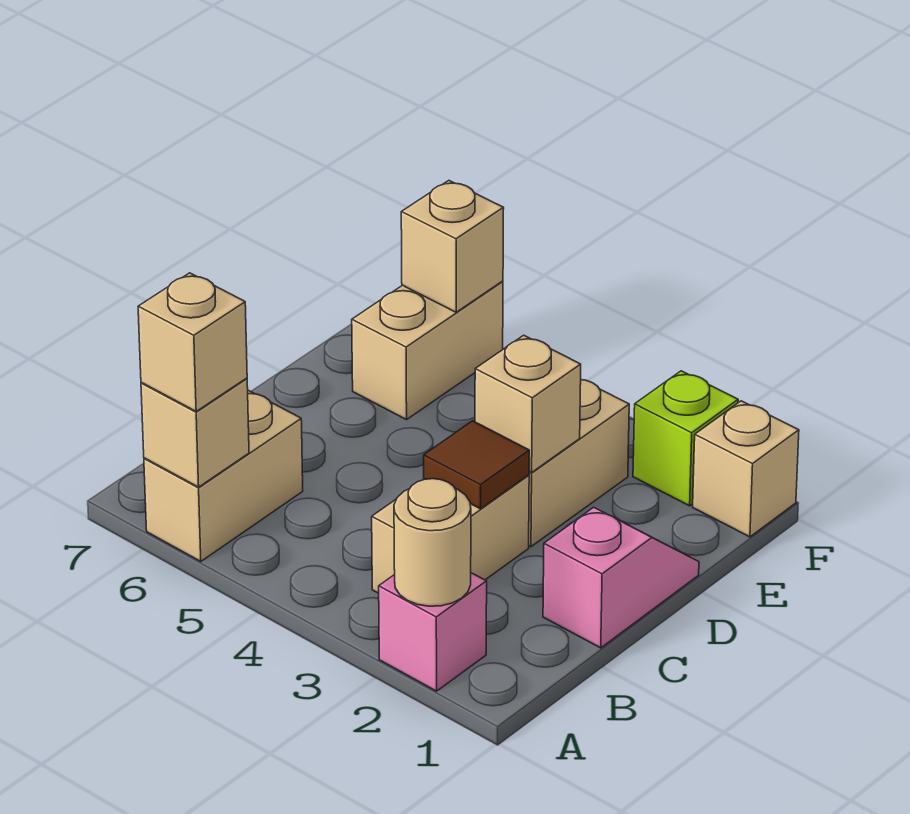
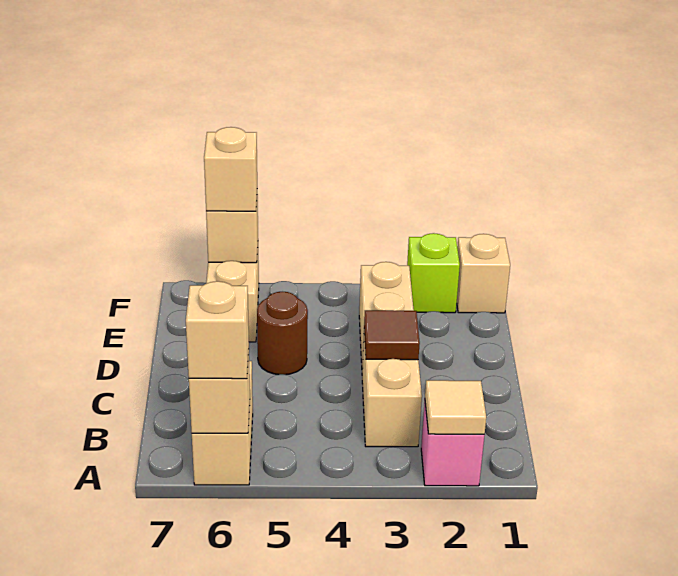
tan round brick A2 level 2 -> tan tile A2 level 2
pink slope C1:D1 level 1 top C -> none
tan brick D3 level 2 -> tan brick F6 level 3
none -> brown round brick D5 level 1

